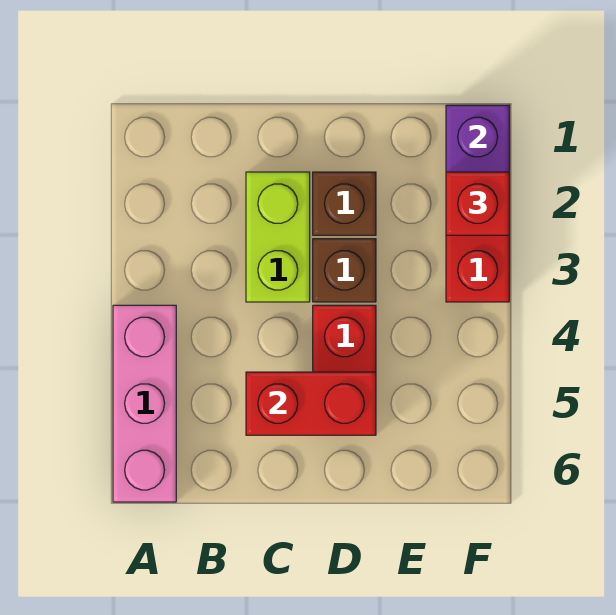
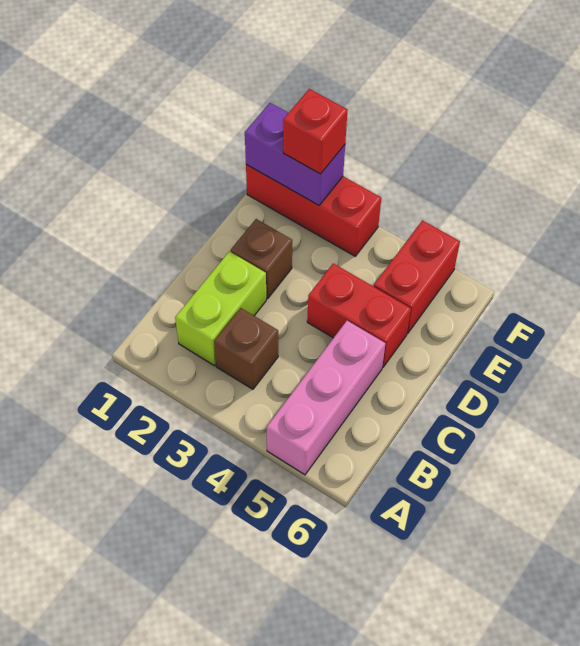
pink brick A4:A6 level 1 -> pink brick A5:C5 level 1
lime brick C2:C3 level 1 -> lime brick B2:C2 level 1
red brick C5:D5 level 2 -> red brick E5:F5 level 1
brown brick D3 level 1 -> brown brick B3 level 1

